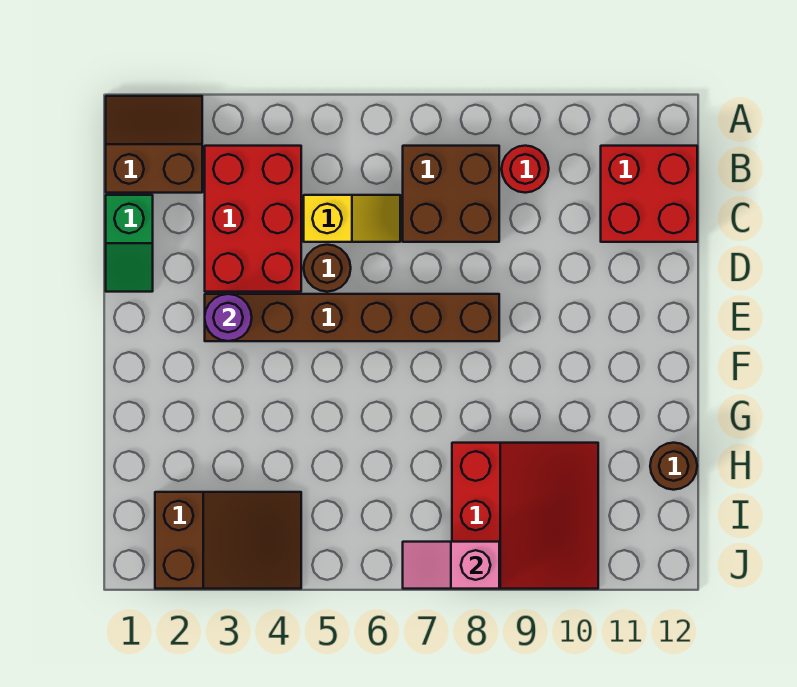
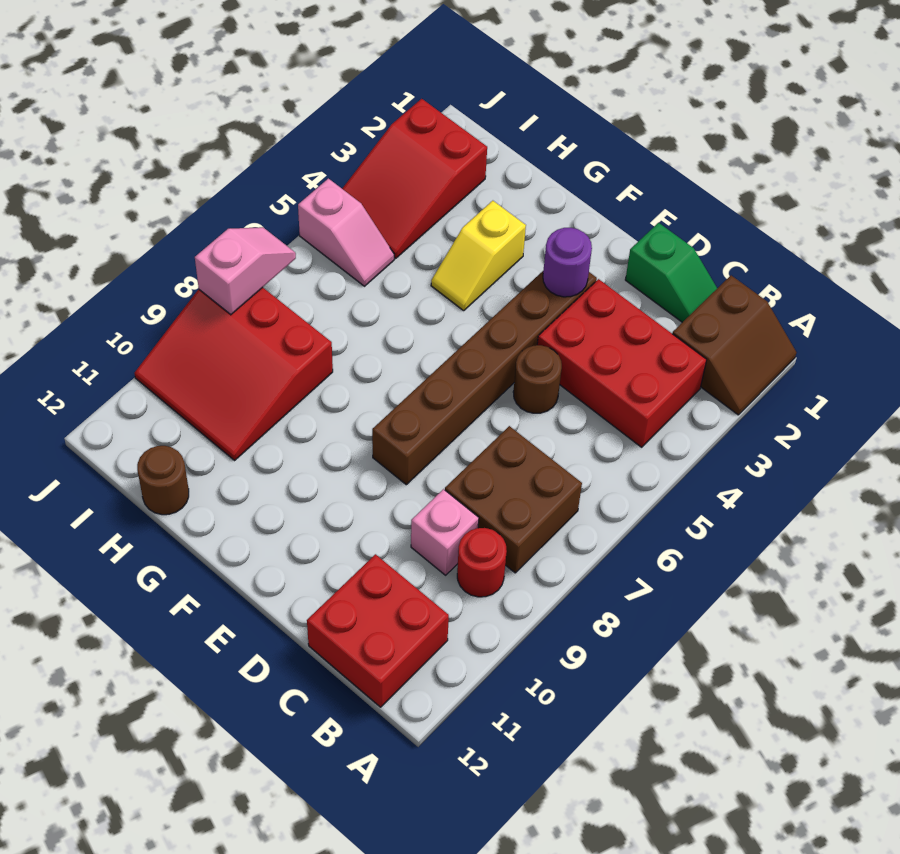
green slope C1:D1 level 1 top C -> green slope C1:D1 level 1 top D
yellow slope C5:C6 level 1 top 5 -> yellow slope G3:G4 level 1 top 3
none -> pink brick C9 level 1
brown slope I2:J4 level 1 top 2 -> red slope I2:J4 level 1 top 2
none -> pink slope I5:J5 level 1 top J

